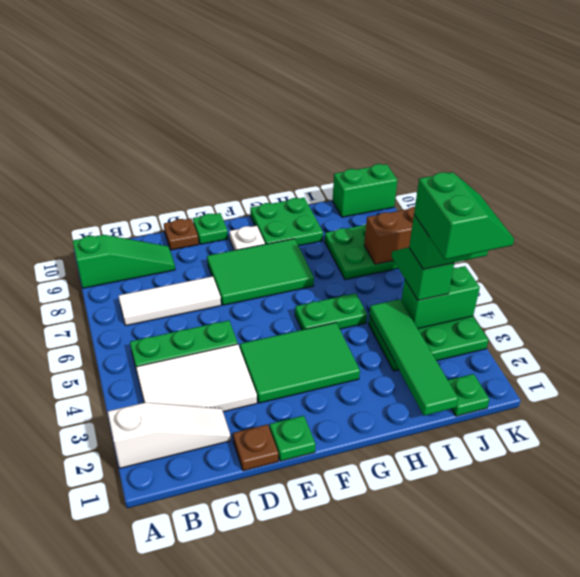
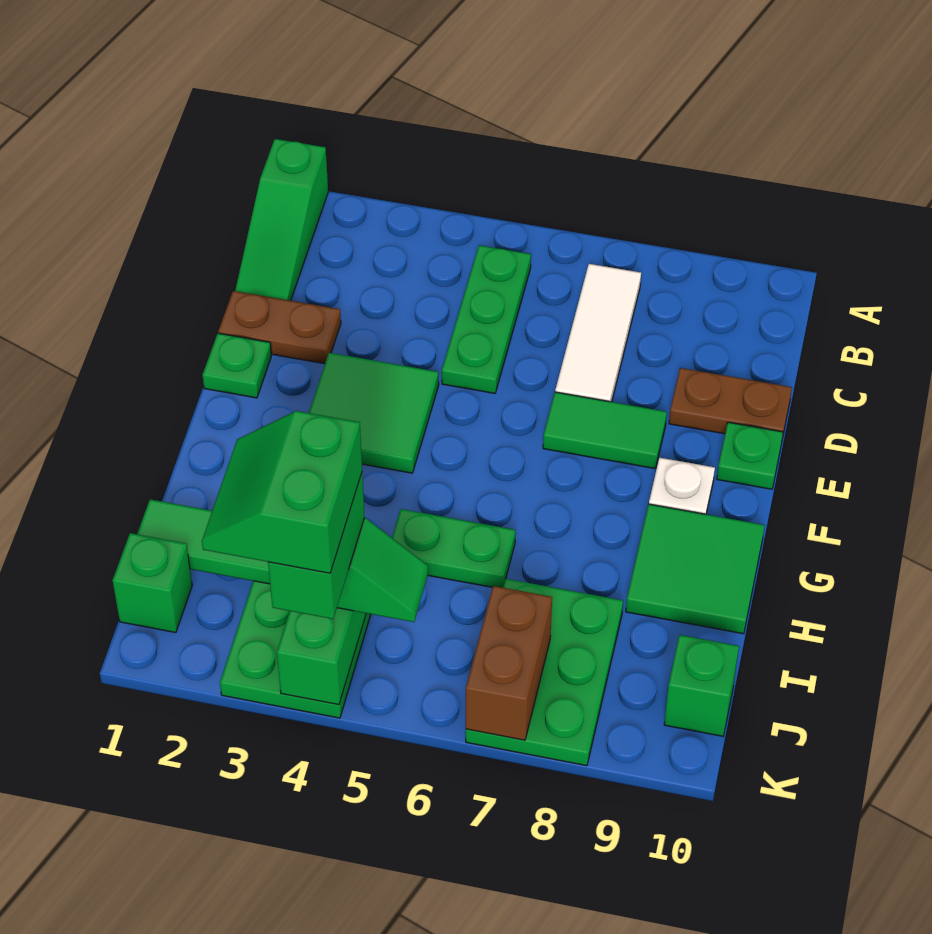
white slope A2:C2 level 1 top A -> none
green slope A9:C9 level 1 top A -> green slope A1:C1 level 1 top A
white tile B3:D4 level 1 -> none
brown plate D1 level 1 -> brown plate D1:D2 level 1
brown plate D10 level 1 -> brown plate D9:D10 level 1
green tile E3:G4 level 1 -> green tile E3:F4 level 1
green tile E7:G8 level 1 -> green tile E7:E8 level 1
green plate G5:H5 level 1 -> green plate H5:H6 level 1
green plate G9:H10 level 1 -> green tile G9:H10 level 1
green plate J1 level 1 -> green brick J1 level 1
green slope J3:K4 level 5 top J -> green slope J3:K4 level 5 top 4
green brick J10:K10 level 1 -> green brick J10 level 1

